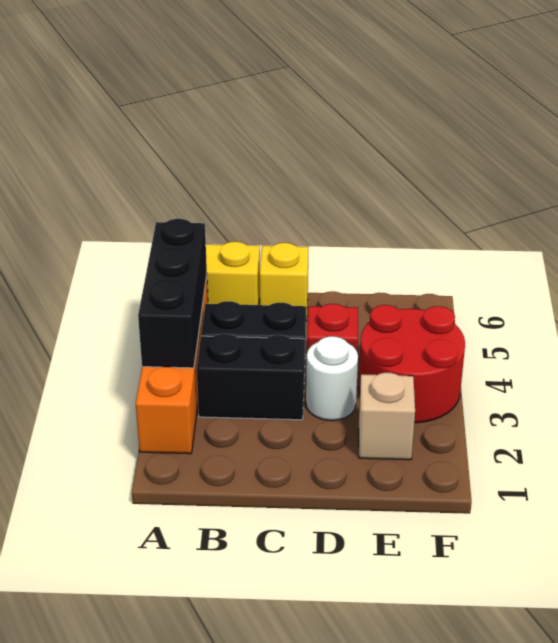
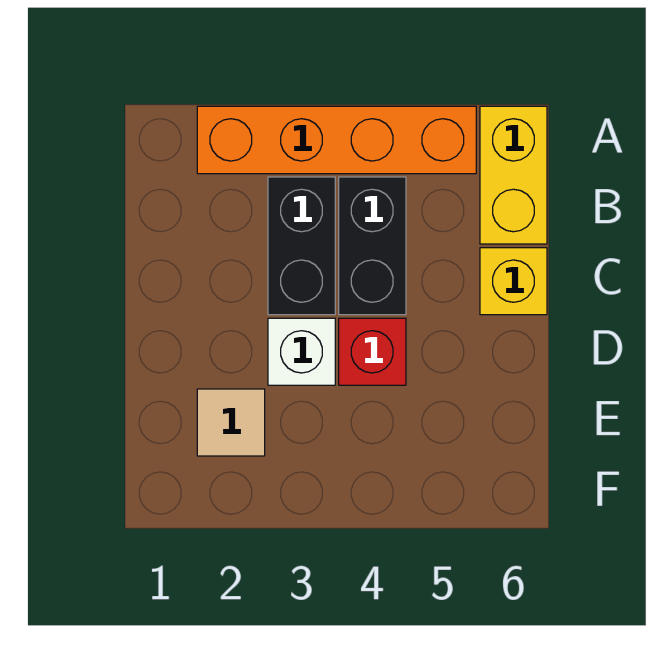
black brick A3:A5 level 2 -> none
white round brick D3 level 1 -> white brick D3 level 1
tan brick E2 level 1 -> tan tile E2 level 1
red round brick E3:F4 level 1 -> none

